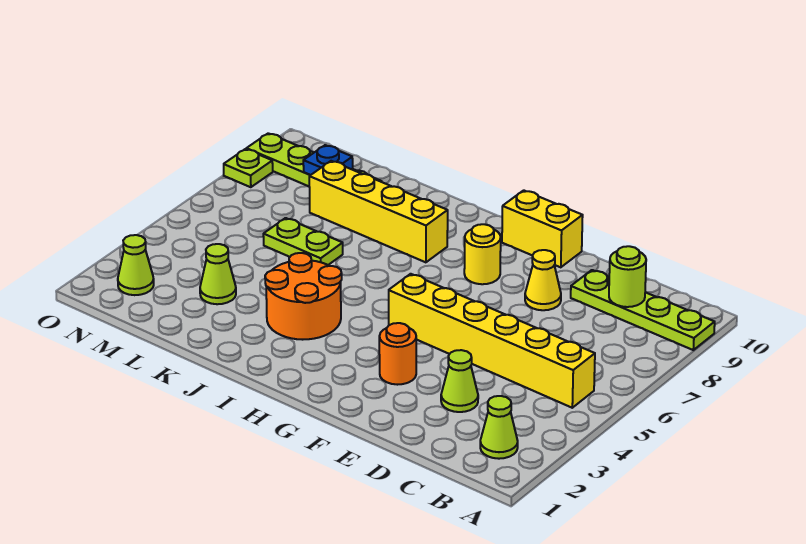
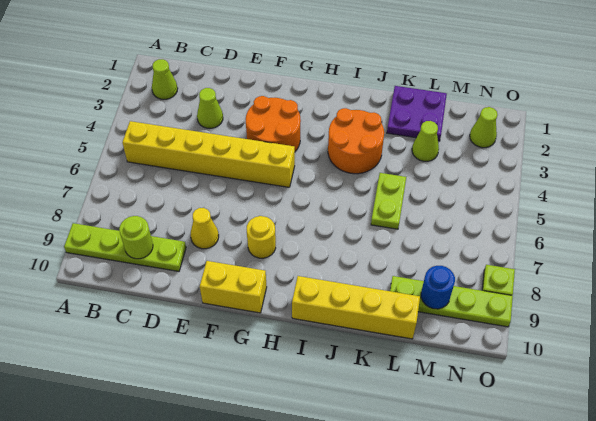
orange round brick F3 level 1 -> orange round brick F3:G4 level 1
yellow brick I8:L8 level 1 -> yellow brick I10:L10 level 1
none -> purple plate K1:L2 level 1
lime plate K6:L6 level 1 -> lime plate K5:K6 level 1
blue plate M9 level 2 -> blue round brick M9 level 2

